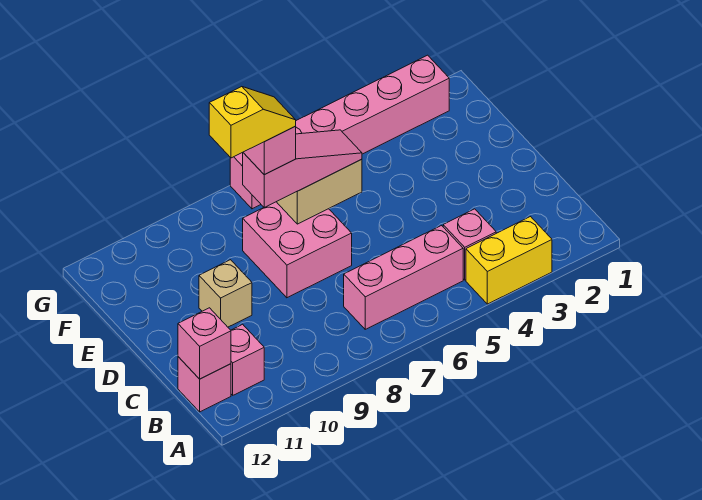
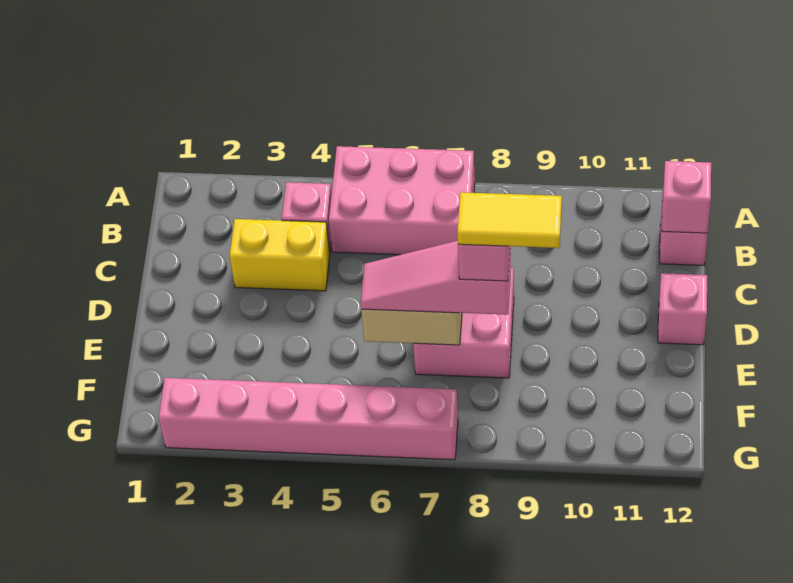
yellow brick A3:A4 level 1 -> yellow brick C3:C4 level 1
pink brick B5:B7 level 1 -> pink brick A5:B7 level 1
pink brick B11 level 1 -> pink brick D12 level 1
tan brick D10 level 1 -> none
yellow slope E8:E9 level 5 top 9 -> yellow tile E8:E9 level 5

